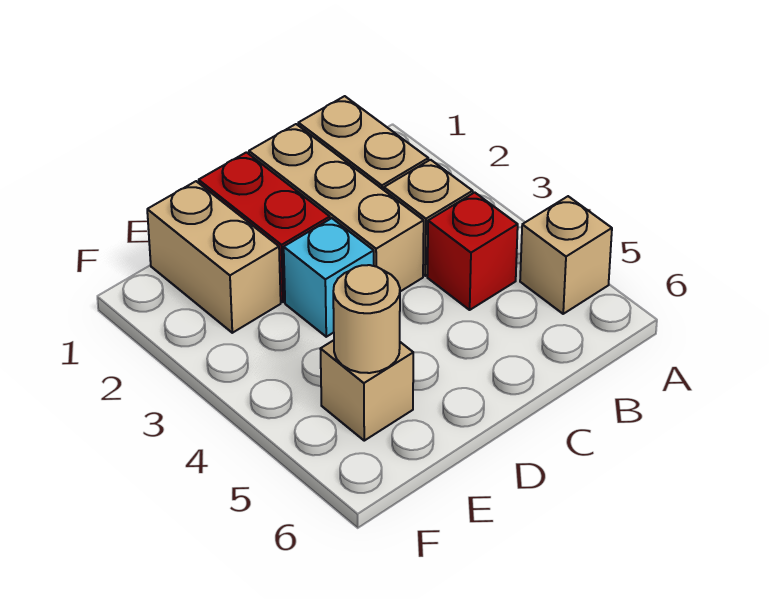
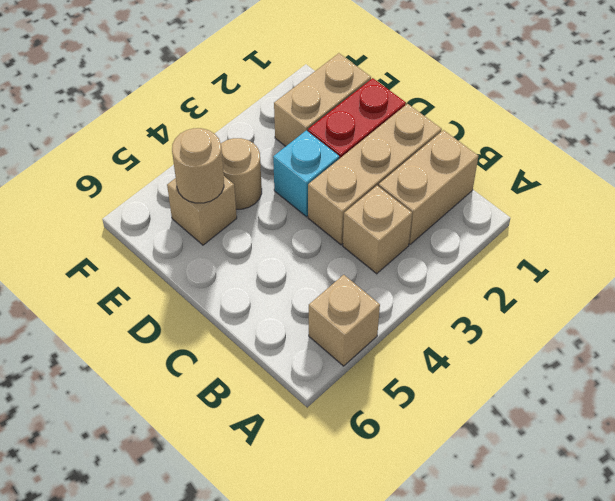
red brick B4 level 1 -> none
none -> tan round brick E4 level 1

